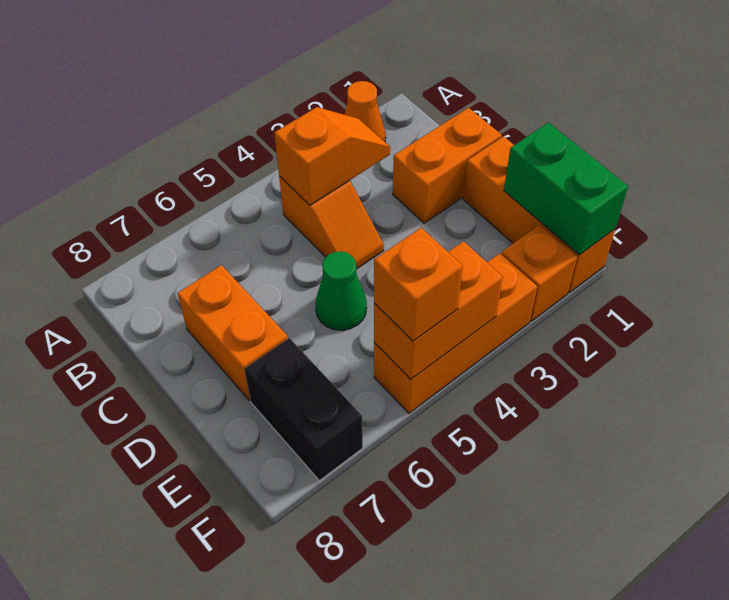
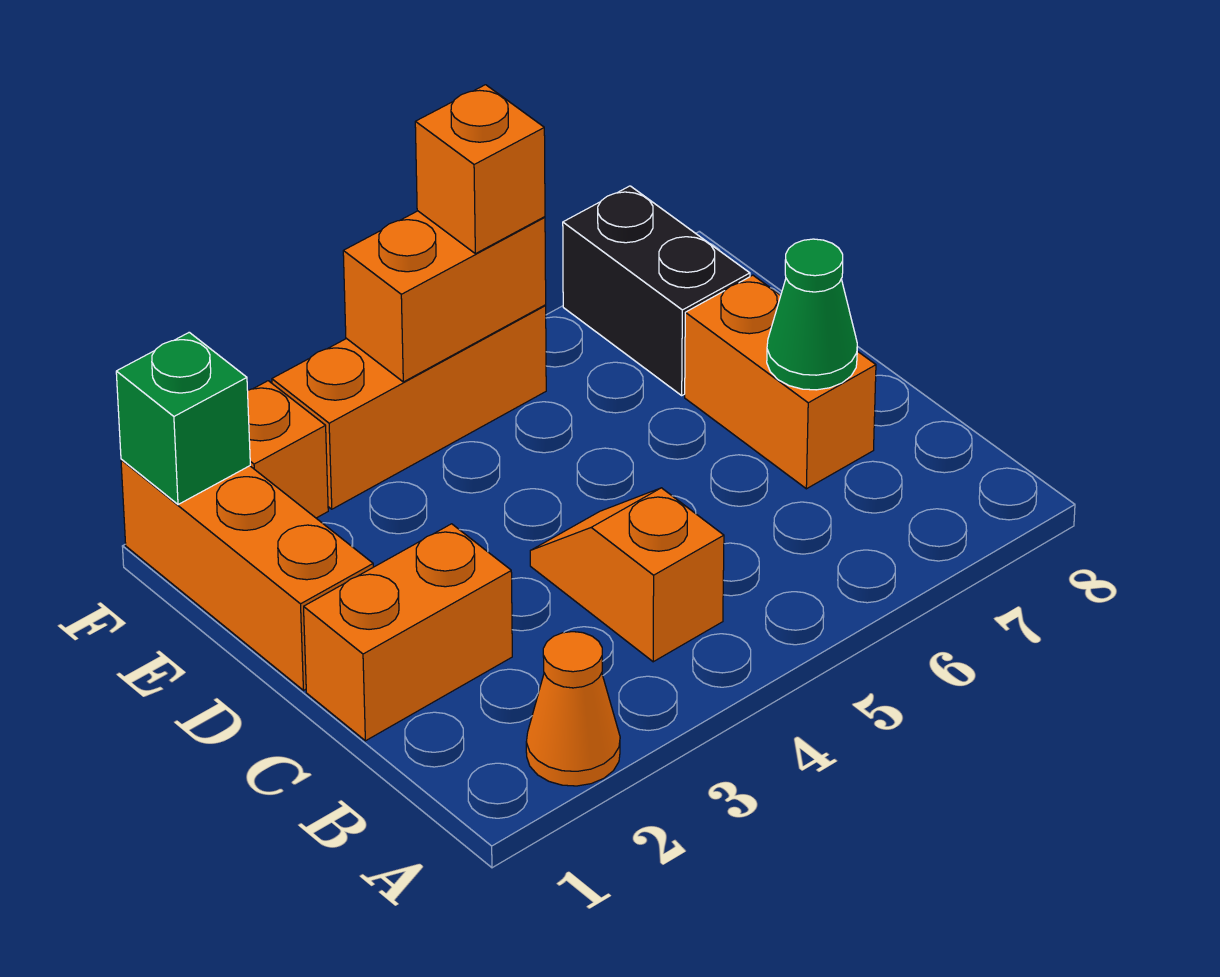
orange slope B3:B4 level 2 top 4 -> none
green cone D5 level 1 -> green cone C7 level 2
green brick E1:F1 level 2 -> green brick F1 level 2

